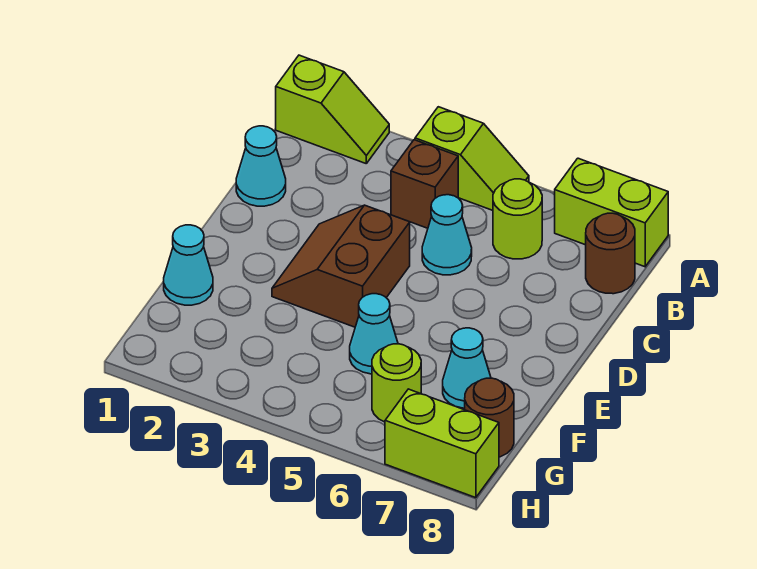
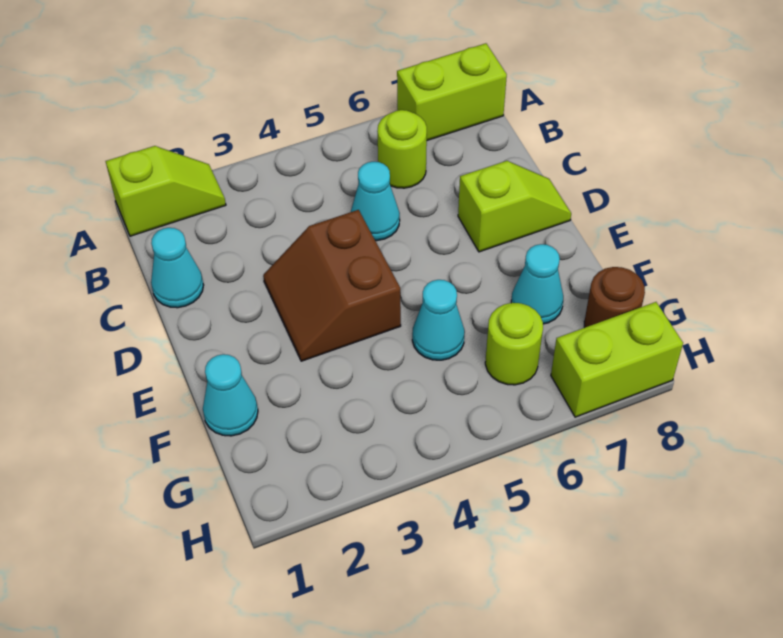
lime slope A4:A5 level 1 top 4 -> lime slope D7:D8 level 1 top 7
brown brick B4 level 1 -> none
brown round brick B8 level 1 -> none

